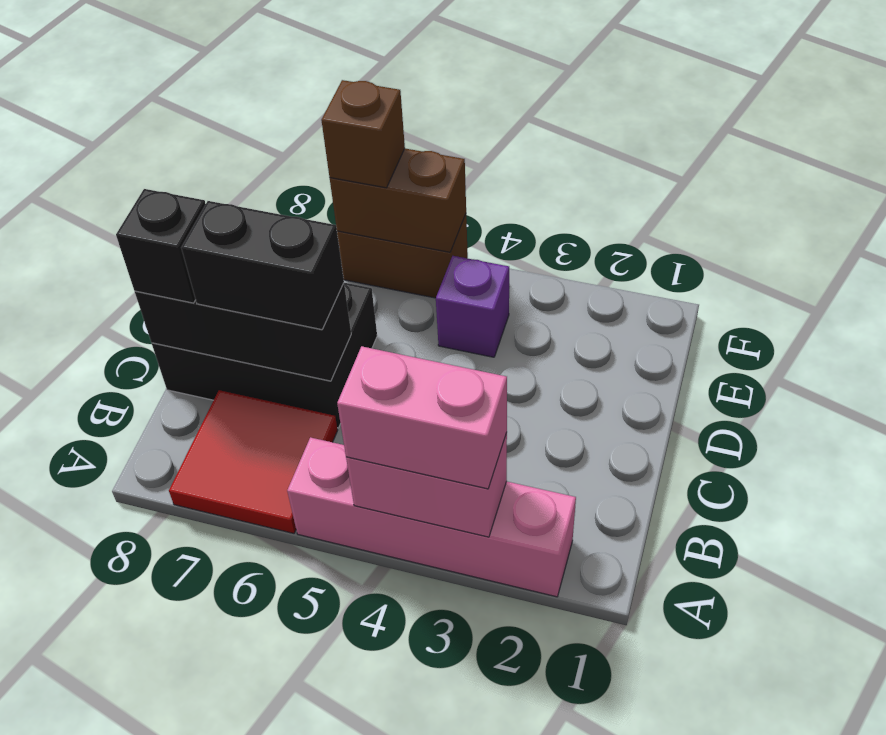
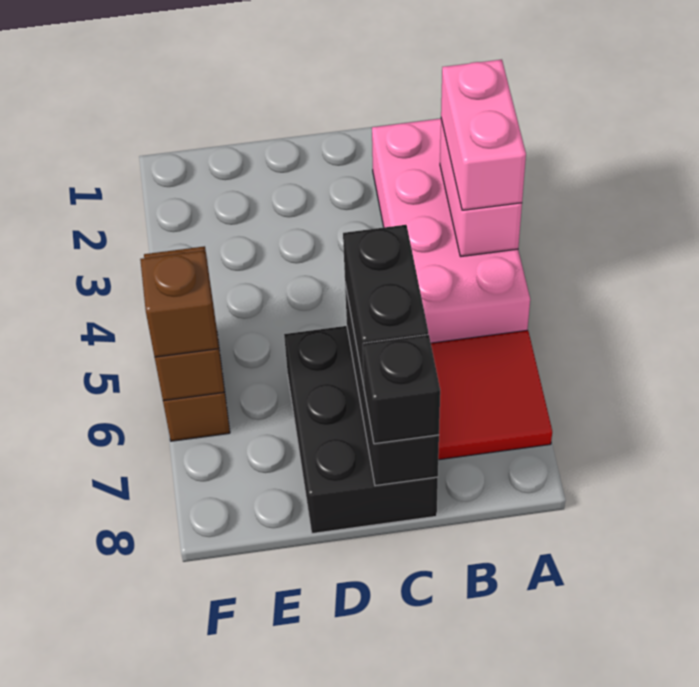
pink brick A2:A5 level 1 -> pink brick A2:B5 level 1
purple brick E4 level 1 -> none

